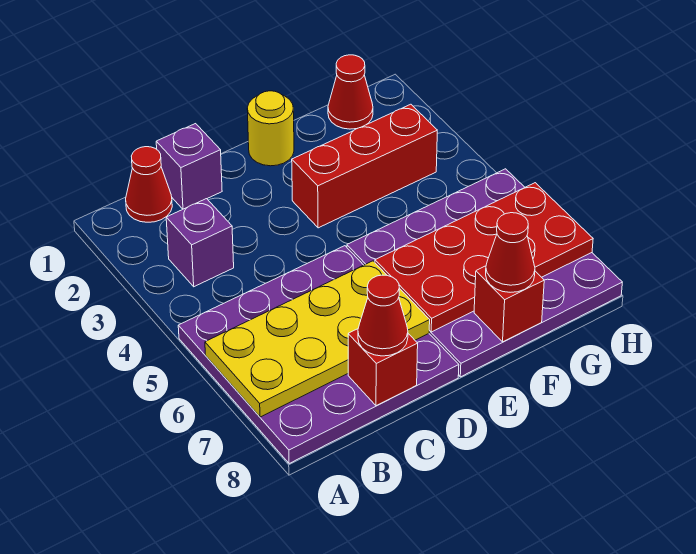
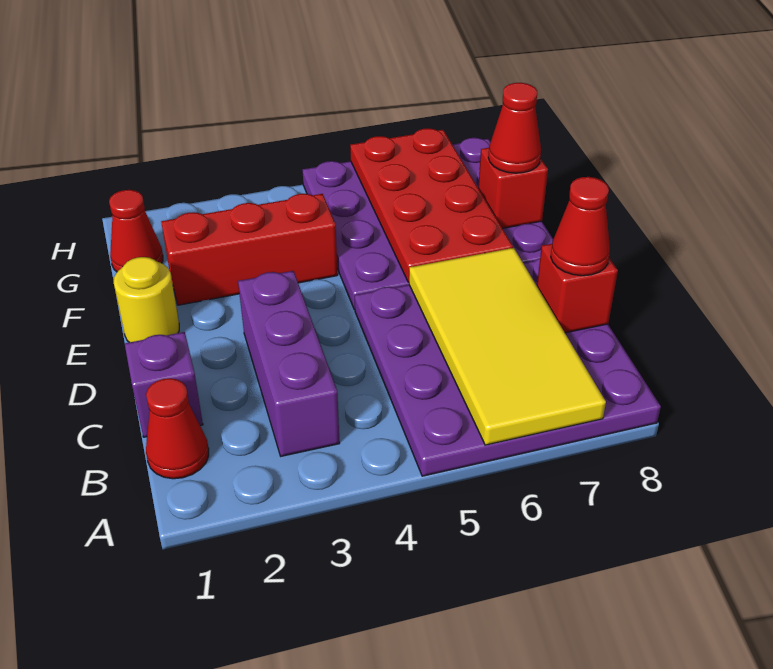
yellow plate A6:D7 level 2 -> yellow tile A6:D7 level 2
purple brick B3 level 1 -> purple brick B3:D3 level 1
red brick E3:G3 level 1 -> red brick F2:F4 level 1

